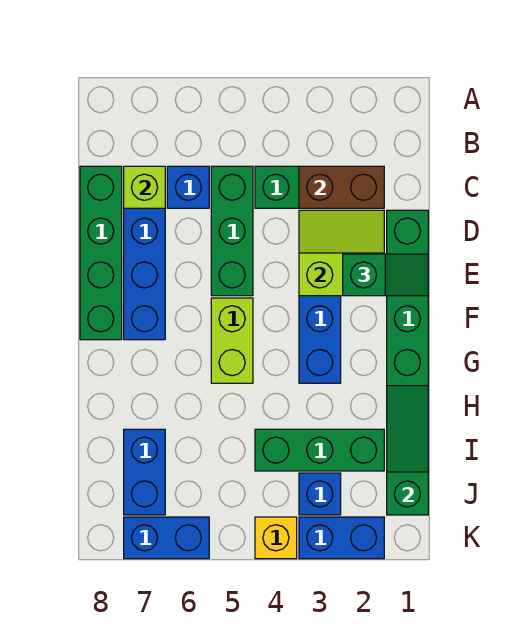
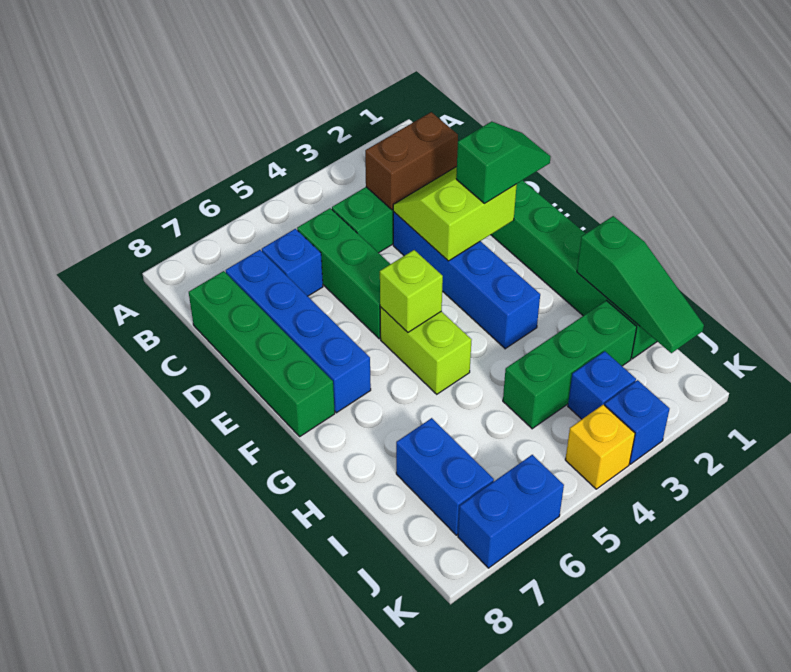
lime brick C7 level 2 -> lime brick F5 level 2
green slope H1:J1 level 2 top J -> green slope H1:J1 level 2 top H
blue brick K2:K3 level 1 -> blue brick K3 level 1

